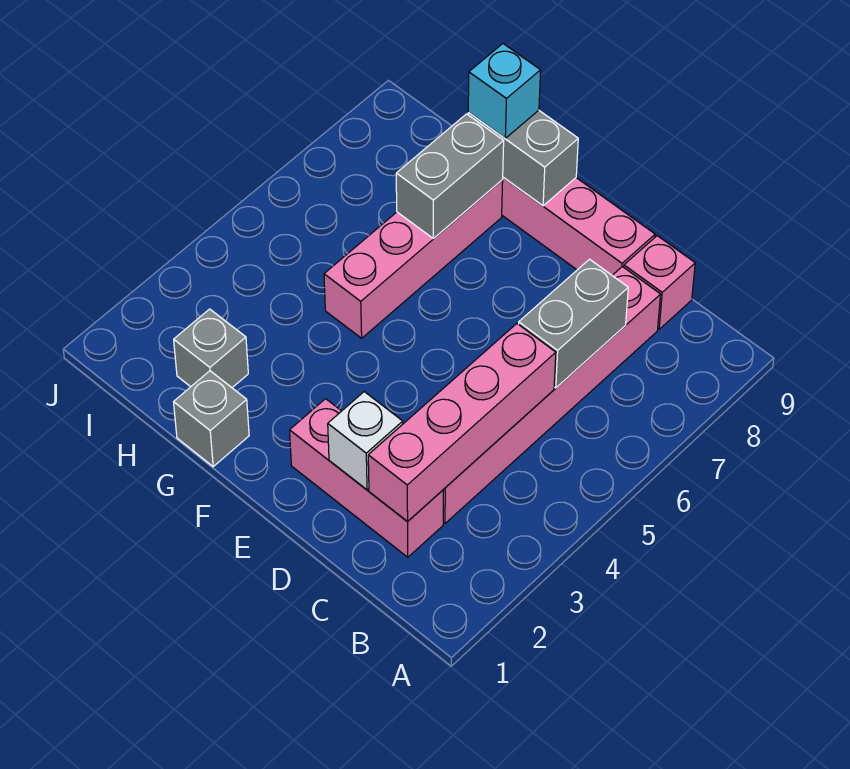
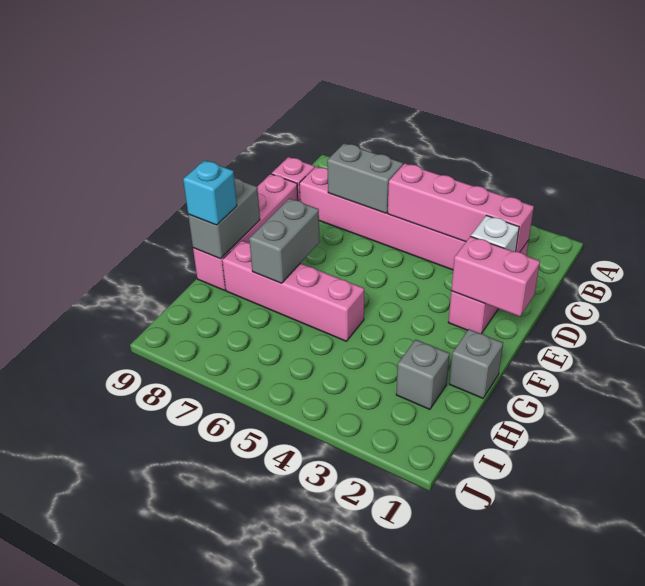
none -> pink brick E1:E2 level 2
grey brick G7:G8 level 2 -> grey brick F7:G7 level 2

